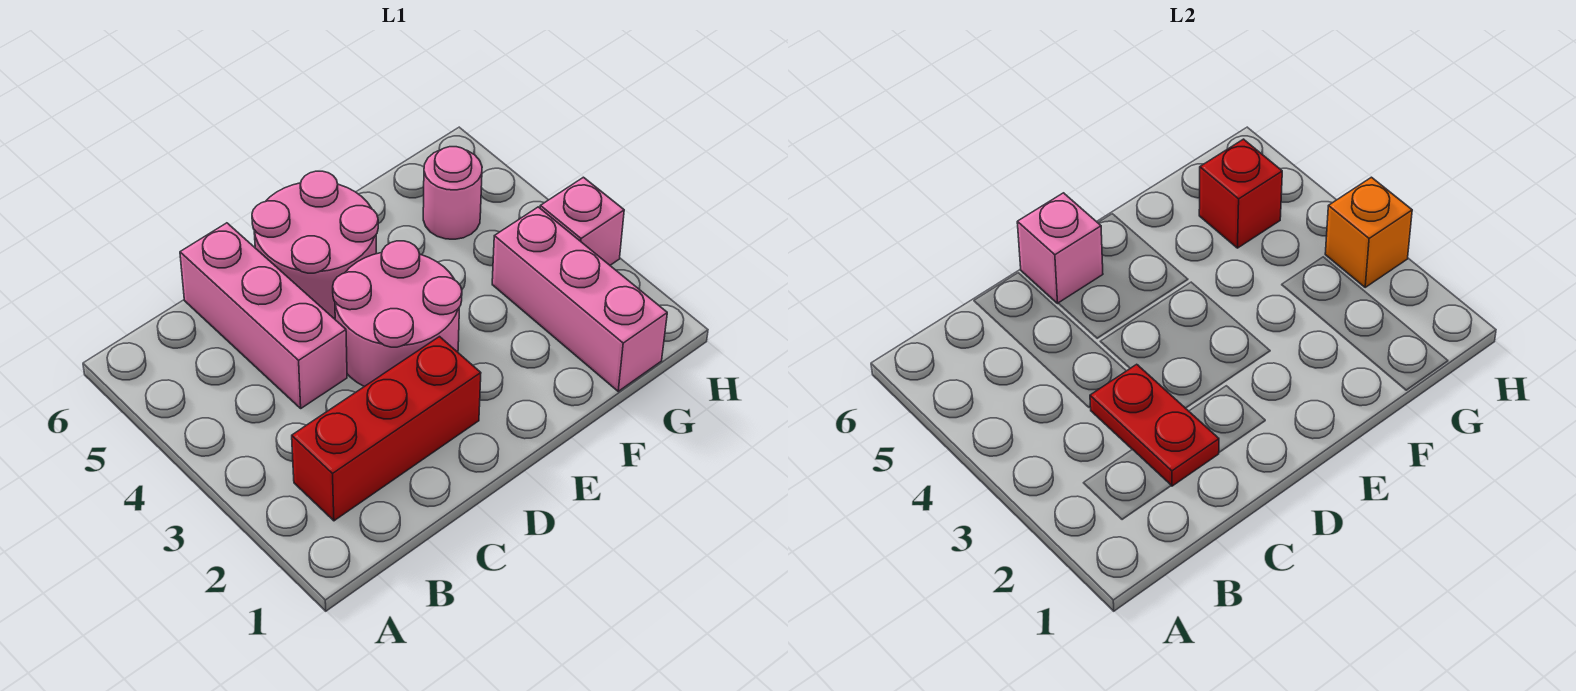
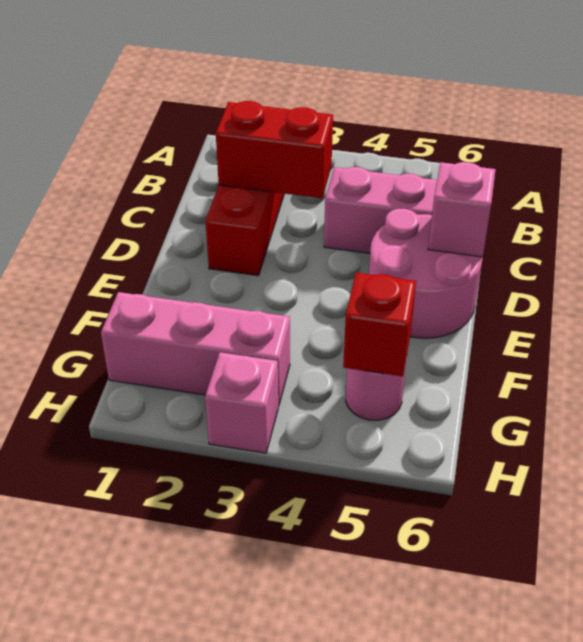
red plate C2:C3 level 2 -> red brick C2:C3 level 2
pink round brick D3:E4 level 1 -> none
orange brick H3 level 2 -> none

